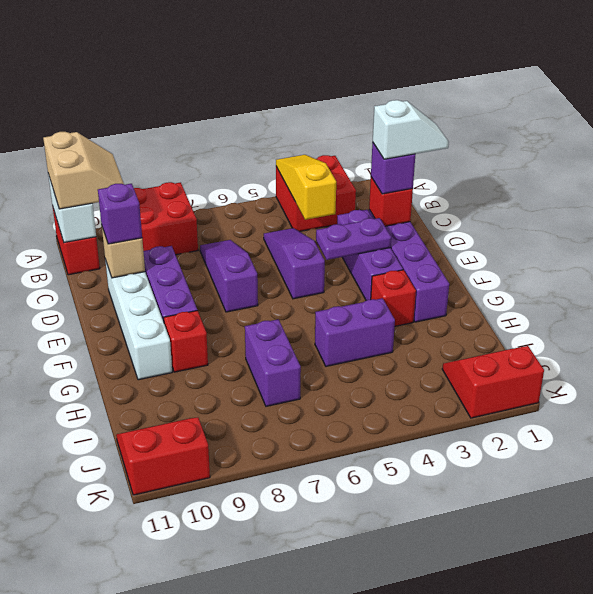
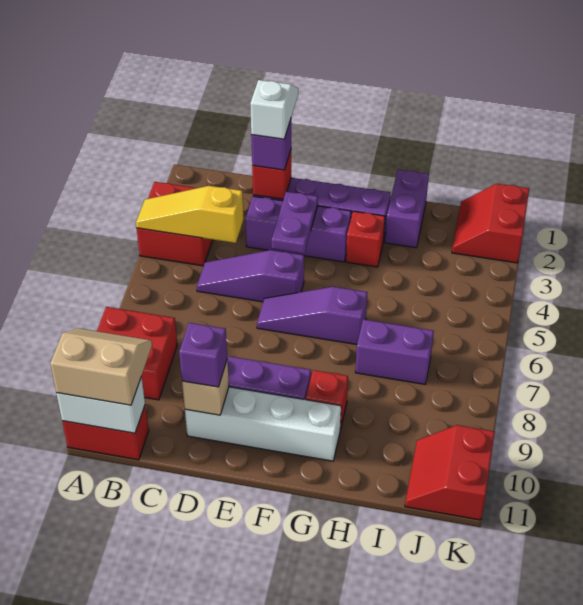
purple slope C7:E7 level 1 top E -> purple slope E6:G6 level 1 top G
purple brick H4:H5 level 1 -> purple brick H1:H2 level 1

